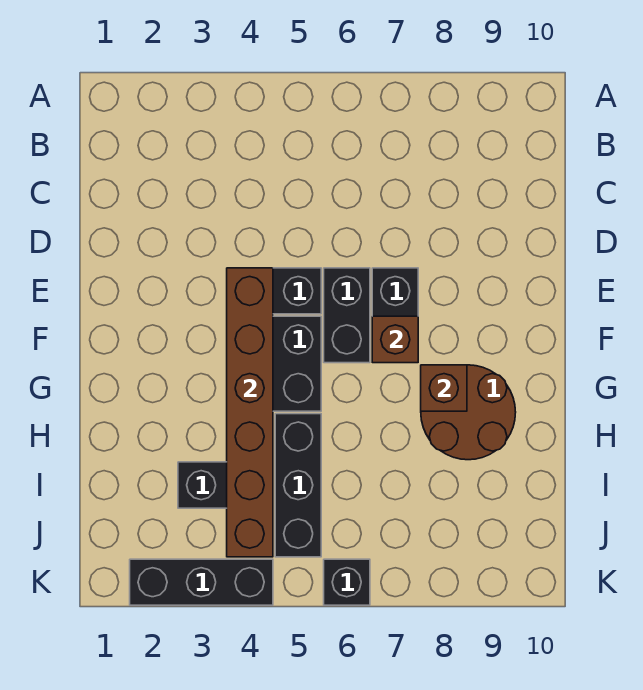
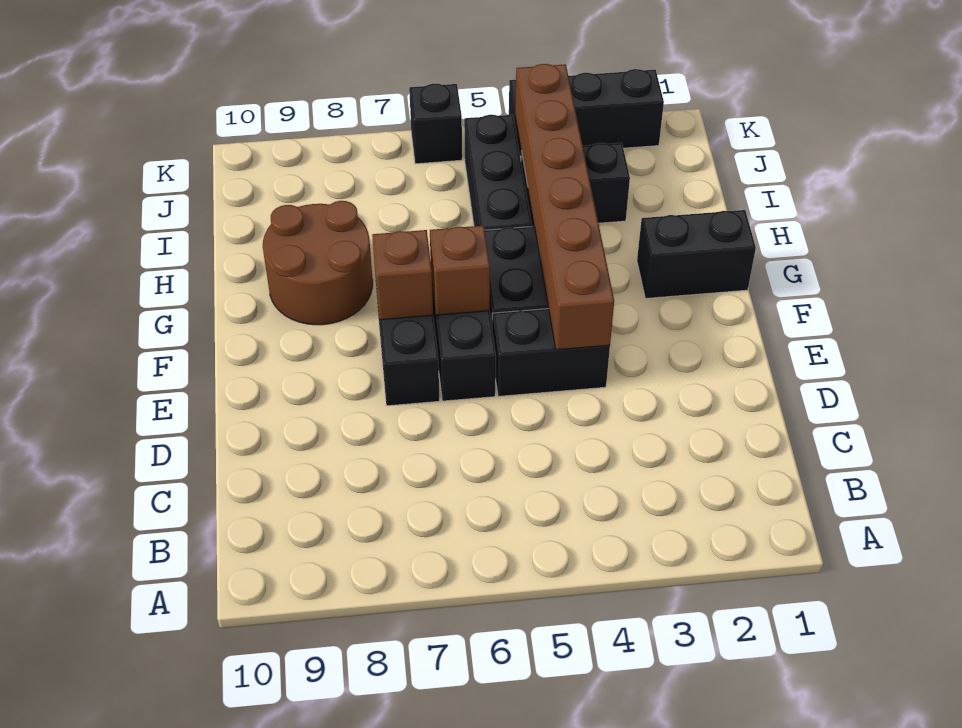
none -> black brick G1:G2 level 1
brown brick G8 level 2 -> brown brick F6 level 2

